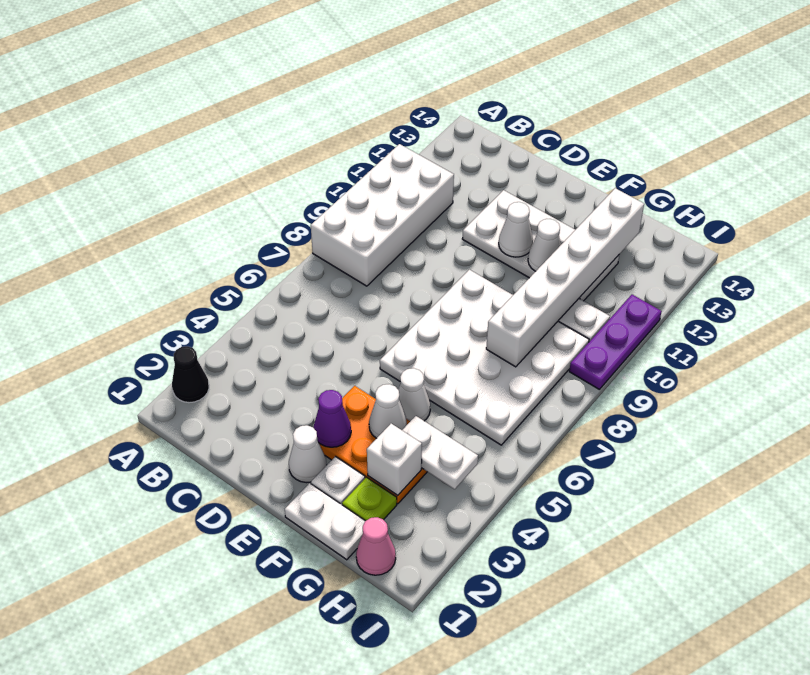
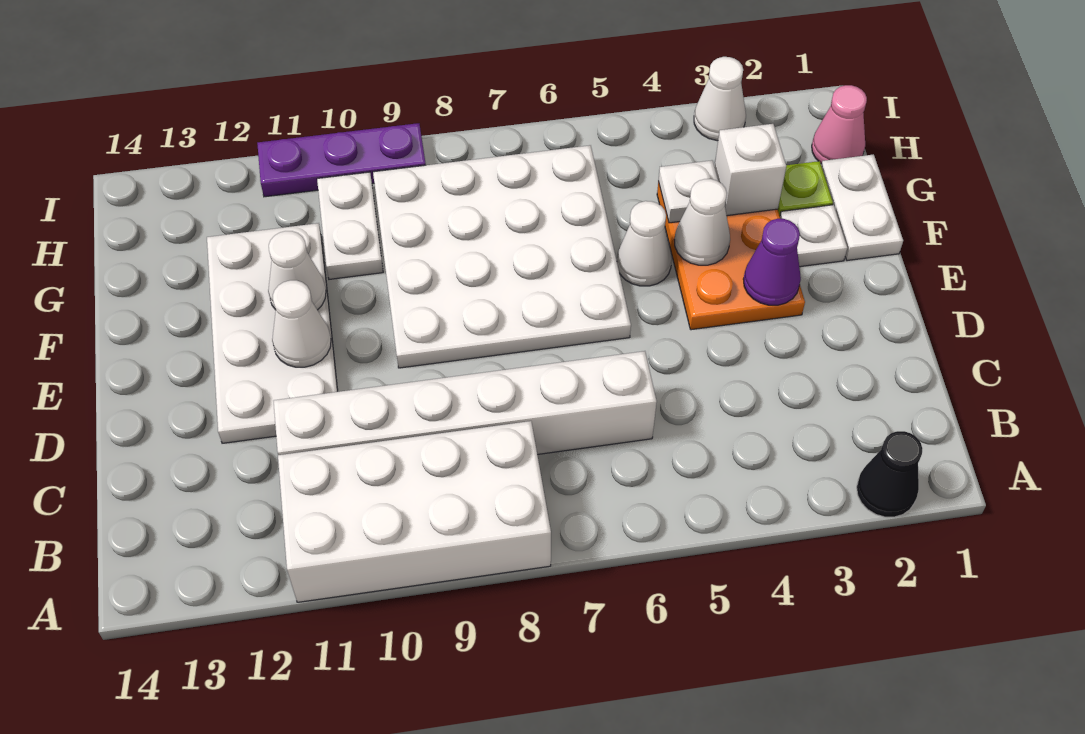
white cone E2 level 1 -> white cone I3 level 1
white plate G4:H4 level 2 -> white plate G4 level 2
white brick G8:G13 level 2 -> white brick C6:C11 level 1

